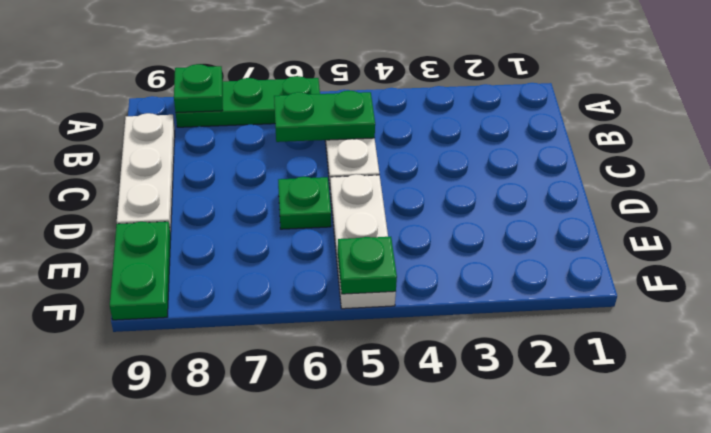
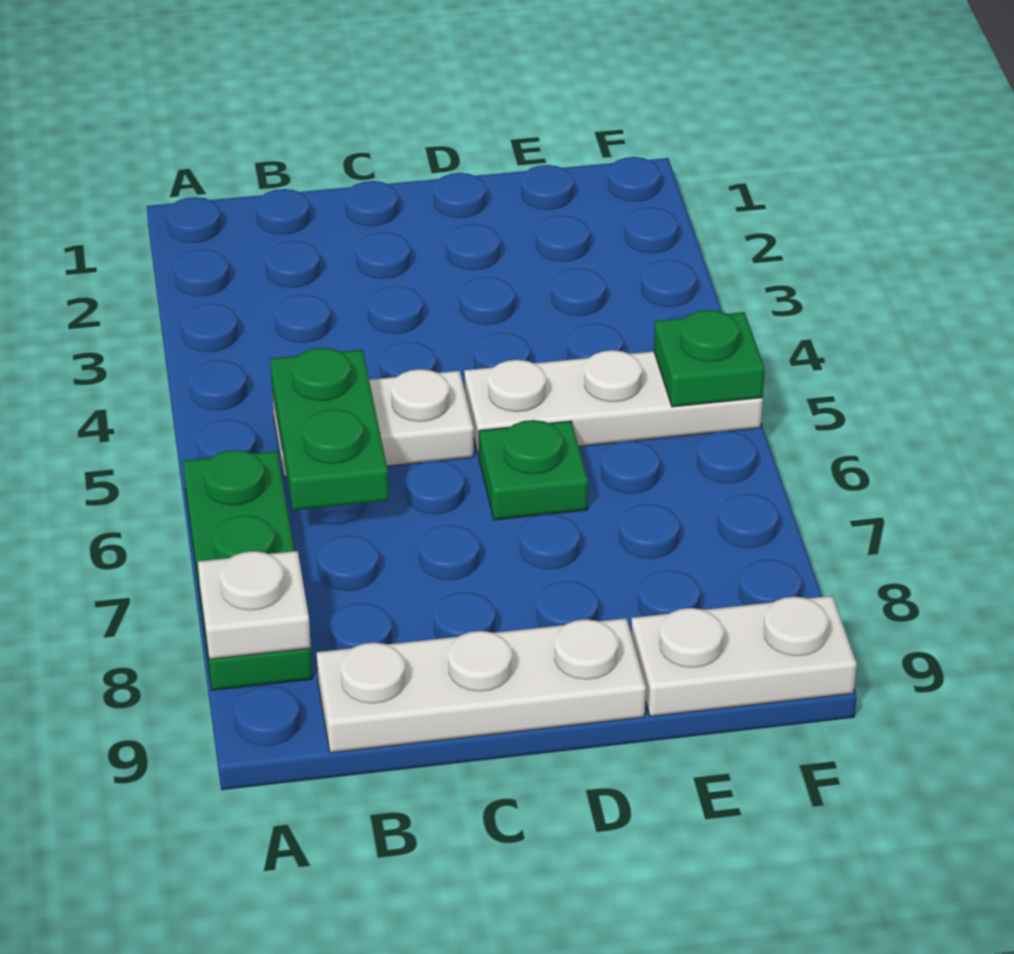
green plate A8 level 2 -> white plate A8 level 2
green plate E9:F9 level 1 -> white plate E9:F9 level 1

